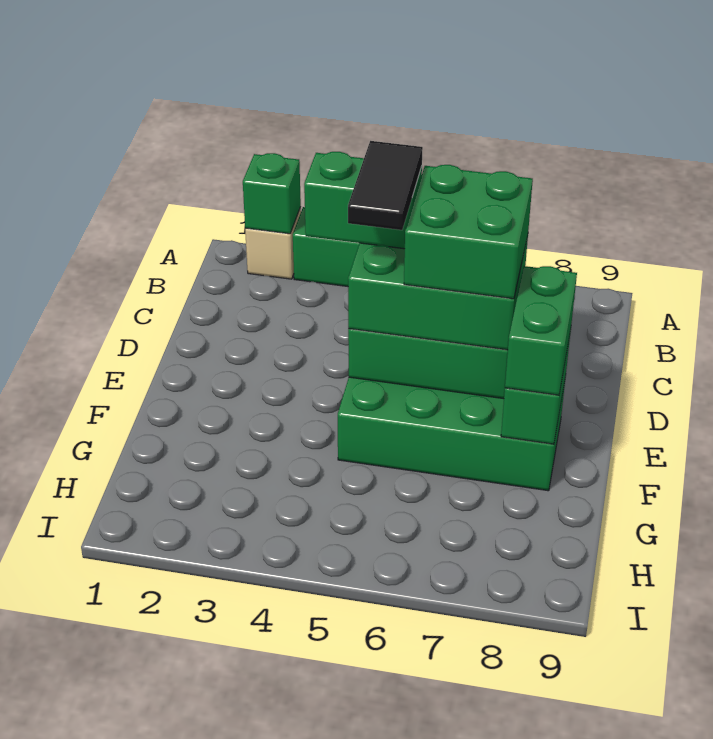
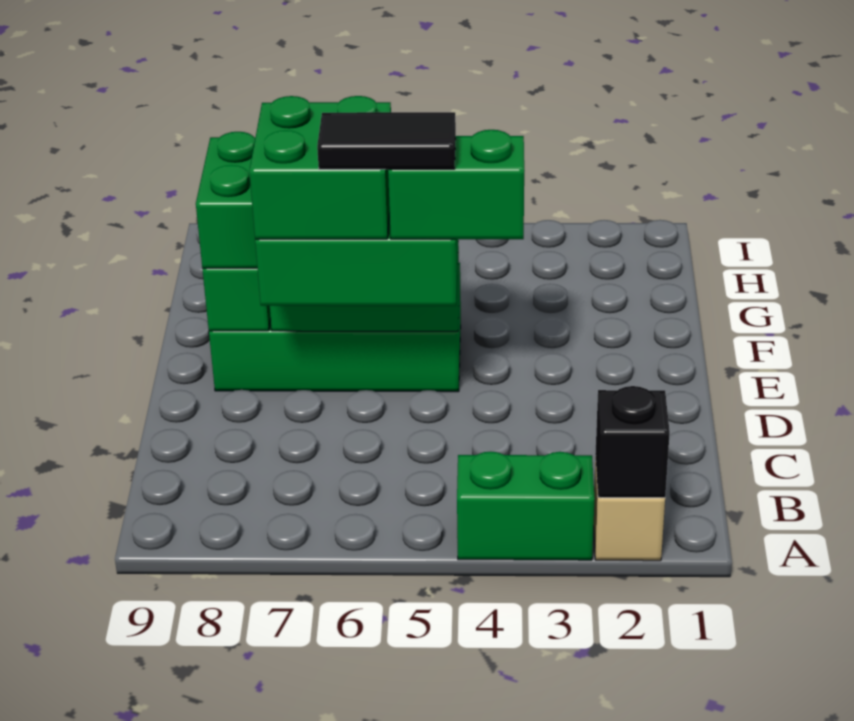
green brick A2 level 2 -> black brick A2 level 2
black tile D5:E5 level 5 -> black tile D5:D6 level 5

